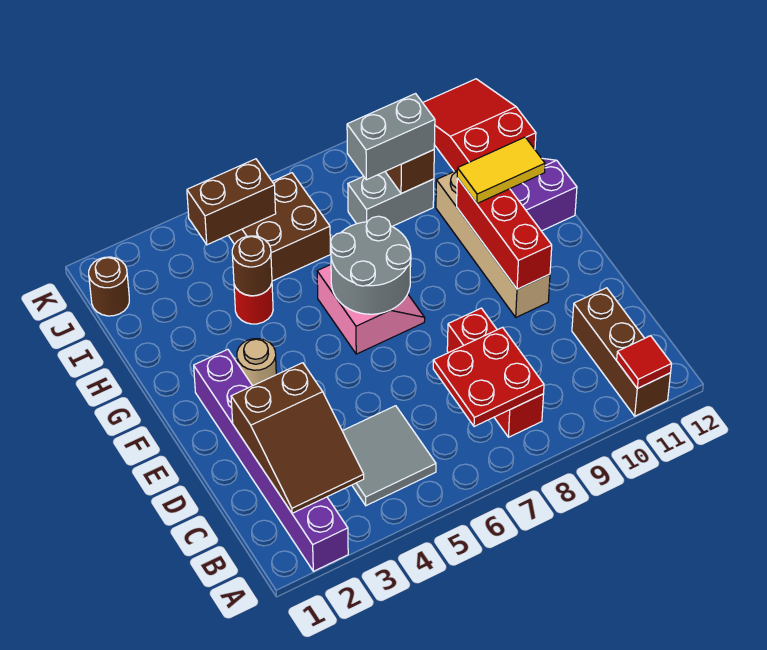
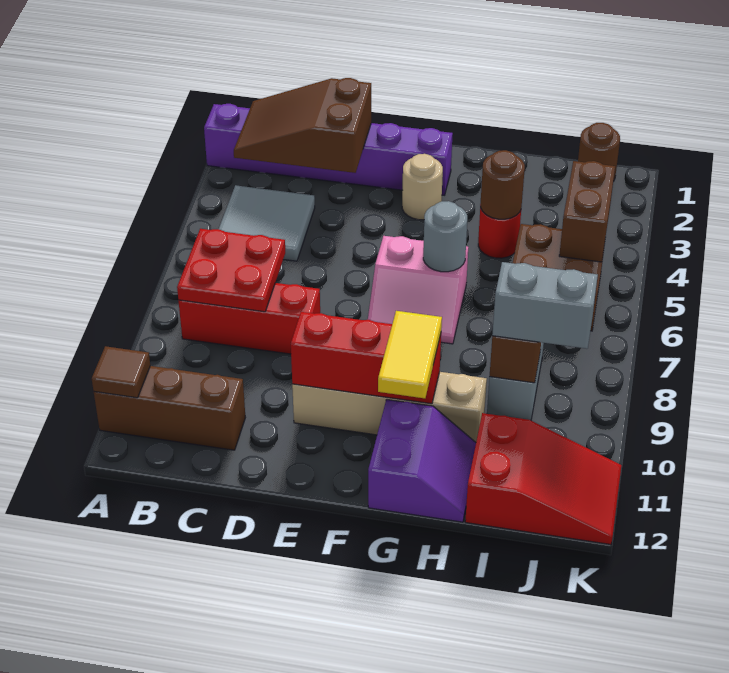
red tile A11 level 2 -> brown tile A11 level 2
grey round brick F6:G7 level 2 -> grey round brick G6 level 2
grey brick I8:I9 level 3 -> grey brick I9:J9 level 3

